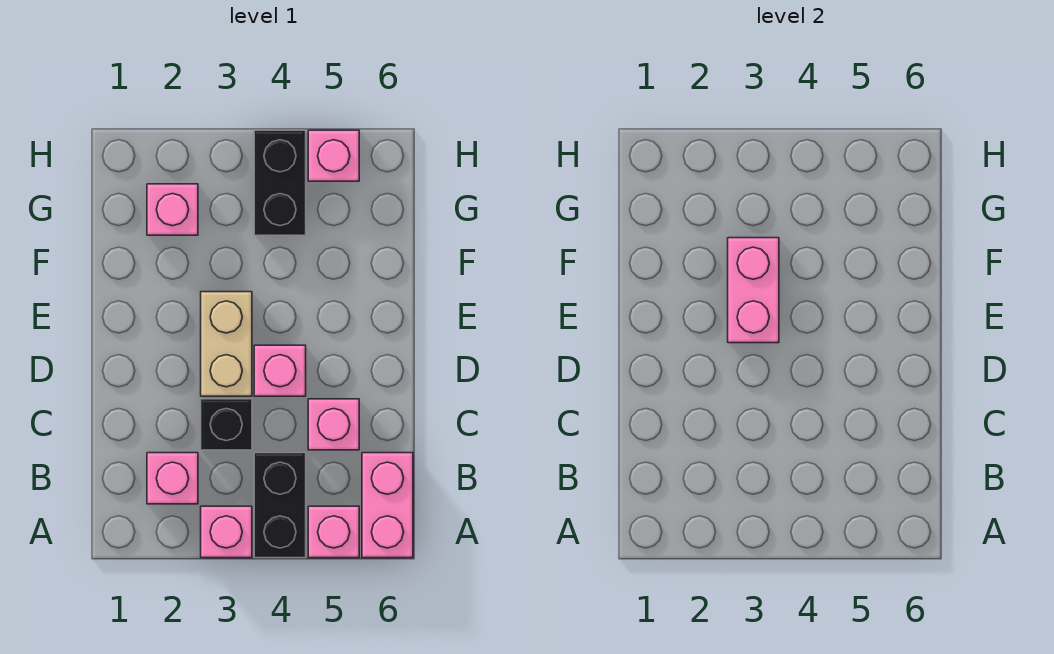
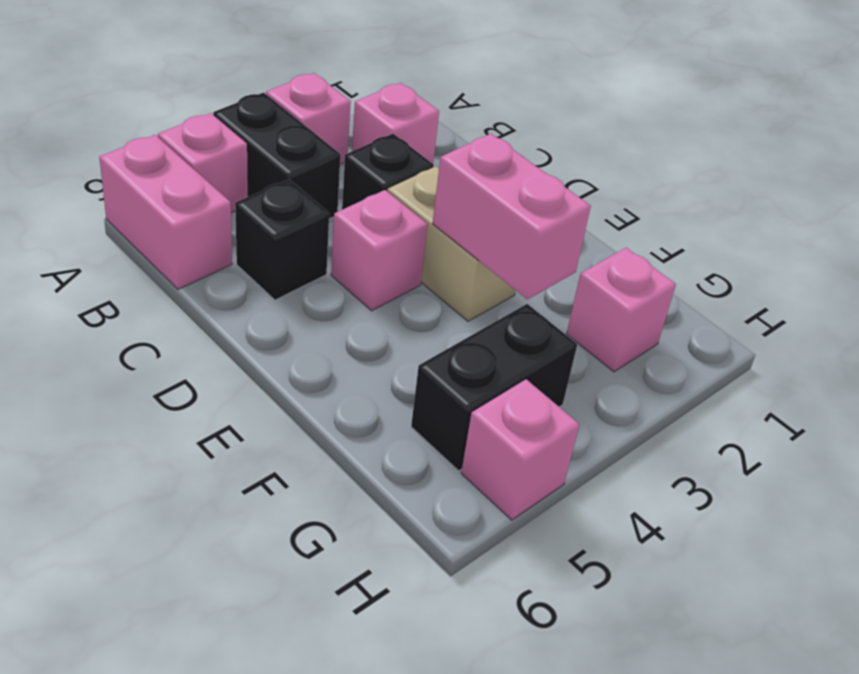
pink brick C5 level 1 -> black brick C5 level 1
black brick G4:H4 level 1 -> black brick G4:G5 level 1

